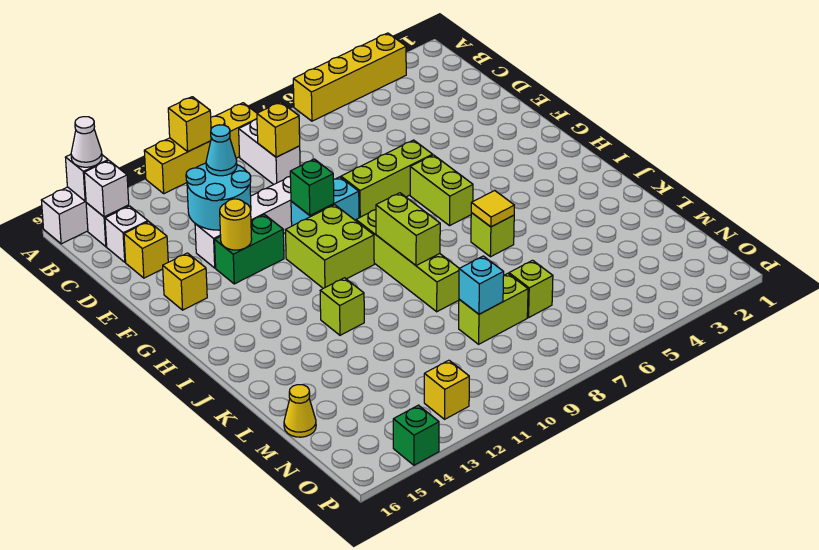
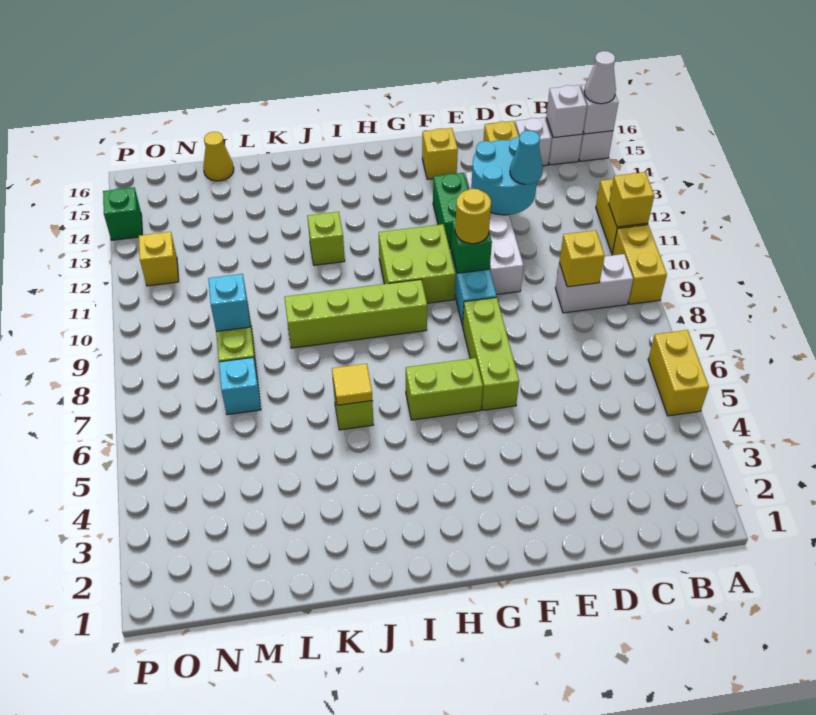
yellow brick A3:A6 level 1 -> yellow brick A5:A6 level 1
yellow round brick F13 level 2 -> yellow round brick F10 level 3
lime brick I9:J9 level 2 -> none
lime brick M7 level 1 -> cyan brick M7 level 1

